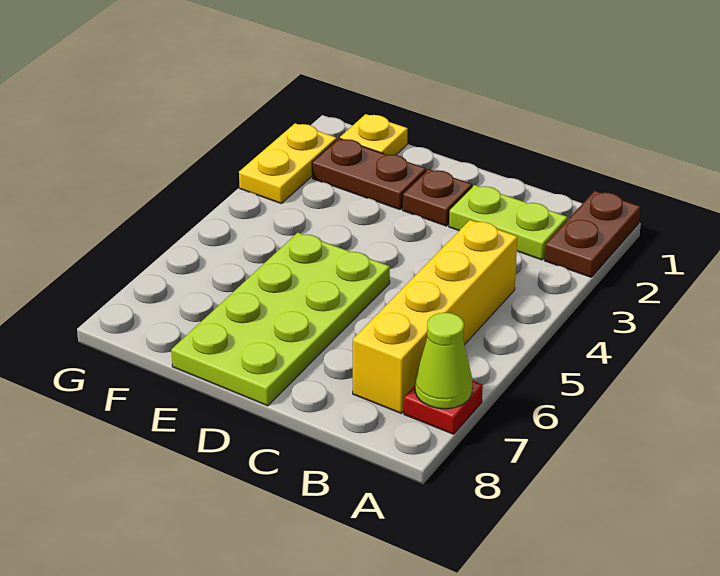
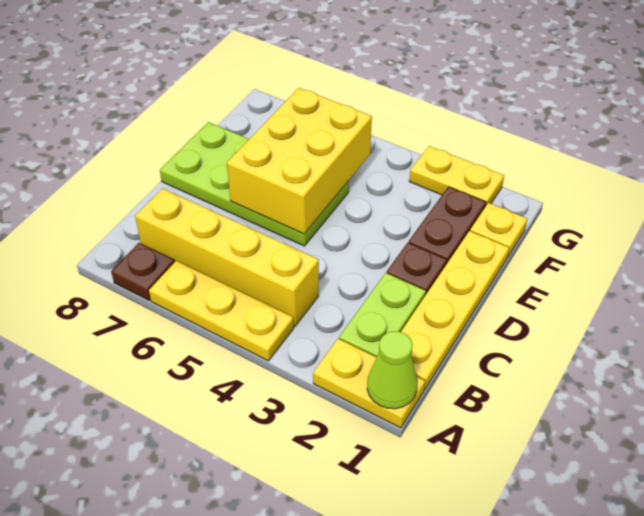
brown plate A1:A2 level 1 -> yellow plate A1:A2 level 1
none -> yellow plate A4:A6 level 1
red plate A7 level 1 -> brown plate A7 level 1
lime cone A7 level 2 -> lime cone A1 level 2
none -> yellow plate B1:E1 level 1
none -> yellow brick D5:F6 level 2

